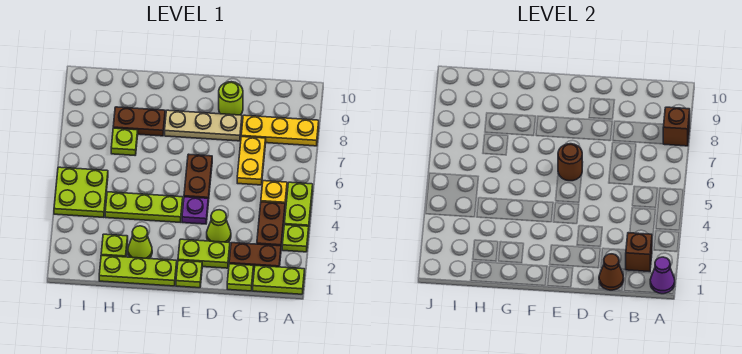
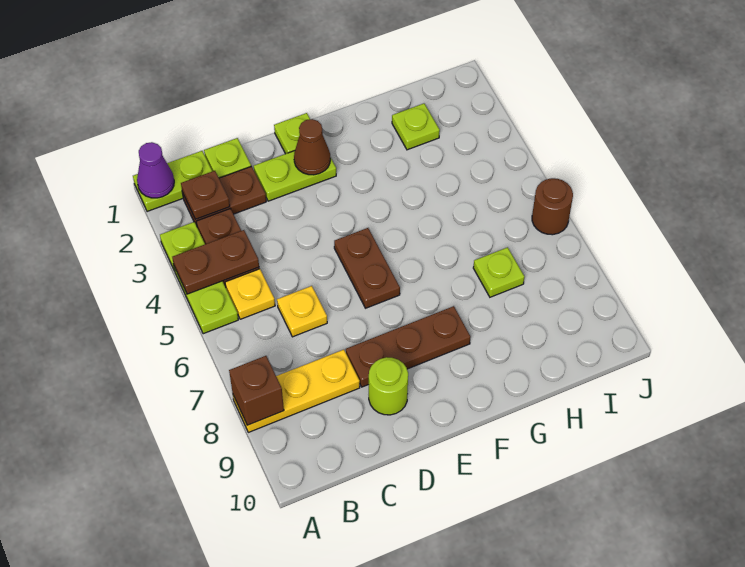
brown brick B2 level 2 -> brown plate B2 level 2
brown cone C1 level 2 -> brown cone E2 level 2
yellow plate C6:C7 level 1 -> yellow plate C6 level 1
lime cone D3 level 1 -> none
tan plate D8:F8 level 1 -> brown plate D8:F8 level 1
purple plate E4 level 1 -> none
brown round brick E6 level 2 -> brown round brick J6 level 1
lime plate F1:H1 level 1 -> none
lime plate F4:H4 level 1 -> none
lime cone G2 level 1 -> none
brown plate G8:H8 level 1 -> brown plate A4:B4 level 2
lime plate I4:J5 level 1 -> none

